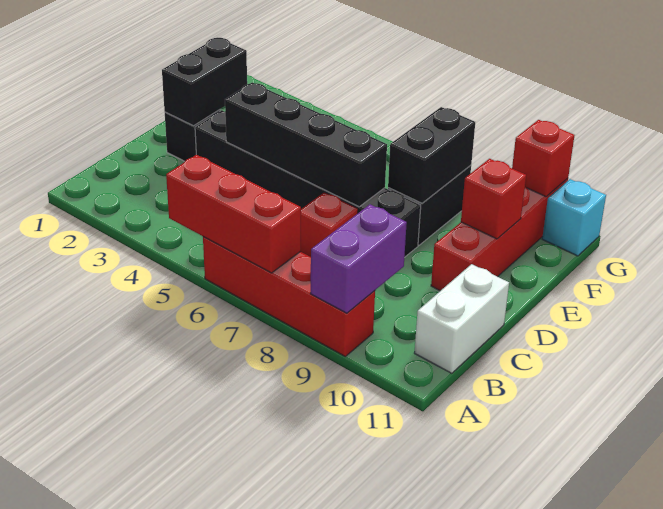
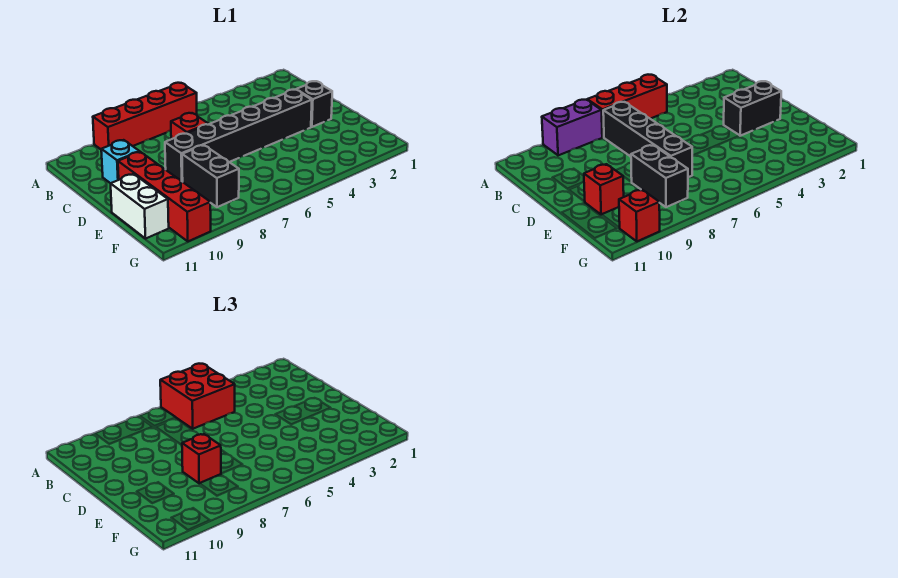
none -> red brick A5:B6 level 3
purple brick A9:B9 level 2 -> purple brick A8:A9 level 2
white brick B11:C11 level 1 -> white brick E11:F11 level 1
black brick D2:E2 level 2 -> black brick D2:D3 level 2
black brick D4:D7 level 2 -> black brick B7:E7 level 2
none -> red brick E8 level 3
cyan brick G11 level 1 -> cyan brick C10 level 1

